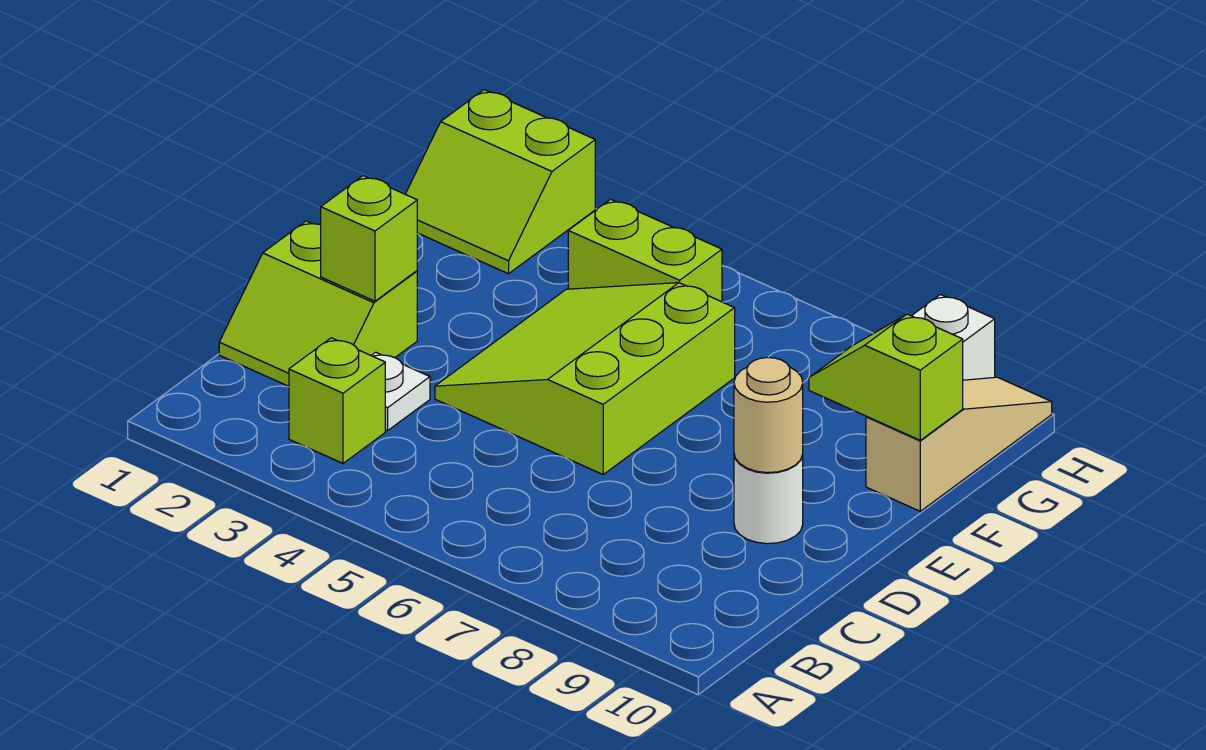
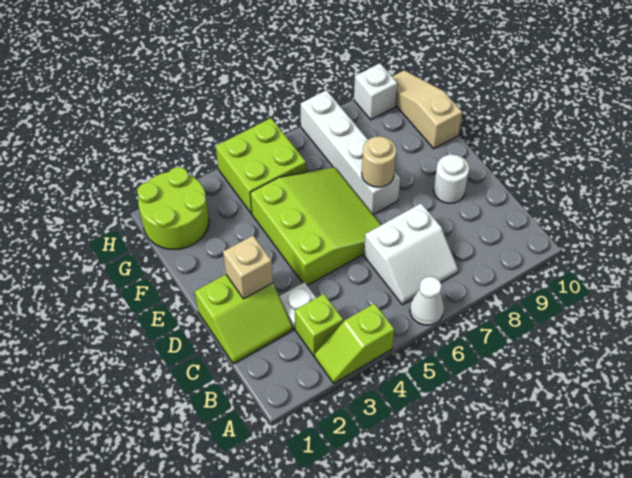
none -> white cone A6 level 1
none -> white slope B6:C7 level 1 top C
lime brick D2 level 2 -> tan brick D2 level 2
lime slope D4:F6 level 1 top 6 -> lime slope D4:F6 level 1 top 4
tan round brick D9 level 2 -> tan round brick E7 level 2
none -> white brick E7:H7 level 1
lime slope F9:F10 level 2 top 10 -> lime slope A3:A4 level 1 top 4
lime slope G1:H2 level 1 top H -> lime round brick G1:H2 level 1
lime brick G4:G5 level 1 -> lime brick G4:H5 level 1

